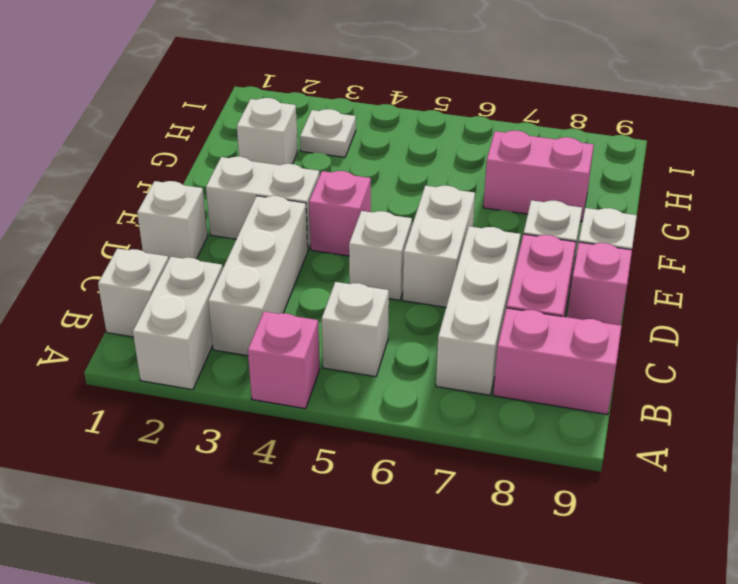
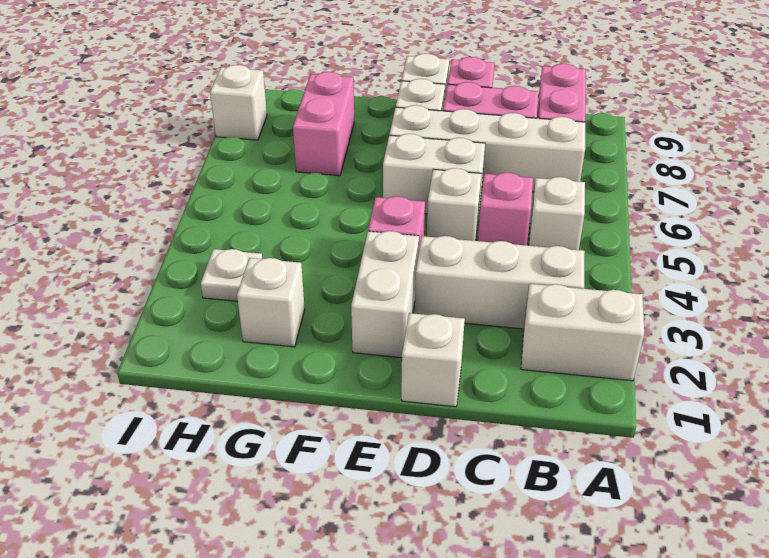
pink brick A4 level 1 -> pink brick C5 level 1
white brick B1 level 1 -> white brick I8 level 1
white brick B7:D7 level 1 -> white brick B7:E7 level 1

